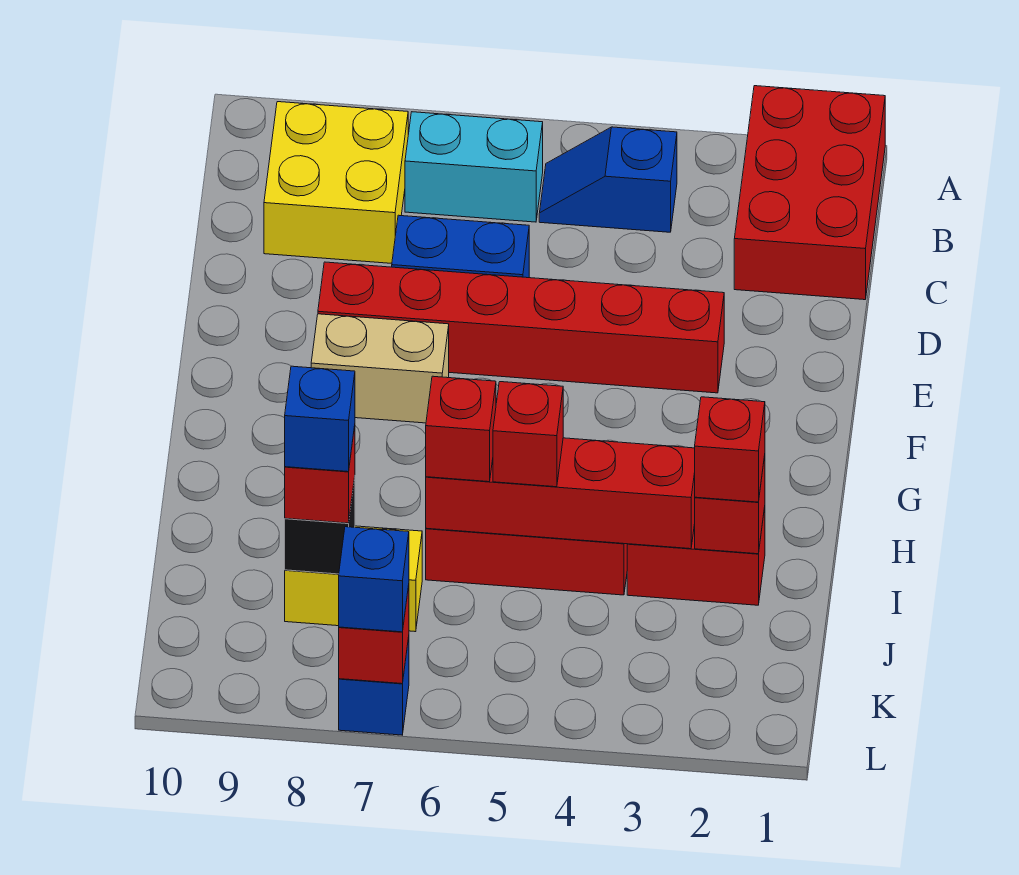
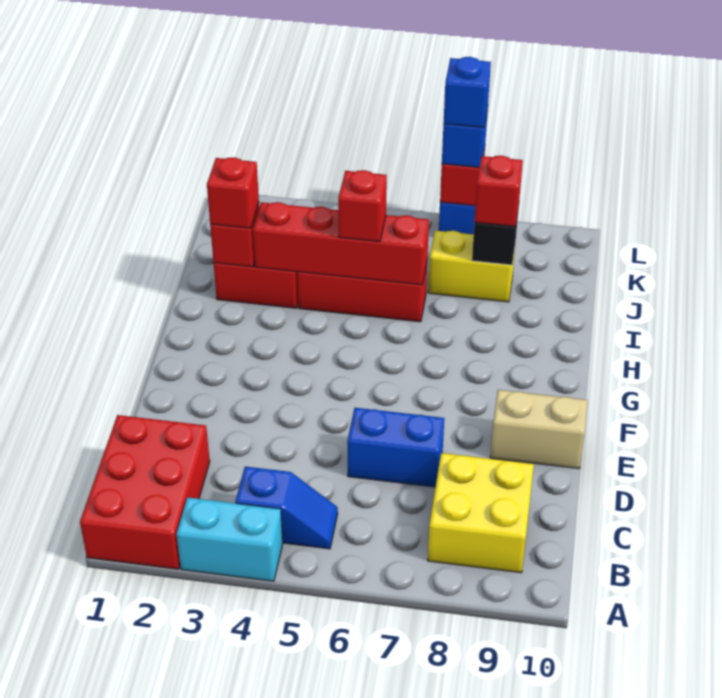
cyan brick B6:B7 level 1 -> cyan brick A3:A4 level 1
red brick E3:E8 level 1 -> none
tan brick F7:F8 level 1 -> tan brick E9:E10 level 1
red brick I6 level 3 -> none
blue brick J8 level 4 -> blue brick L7 level 4

